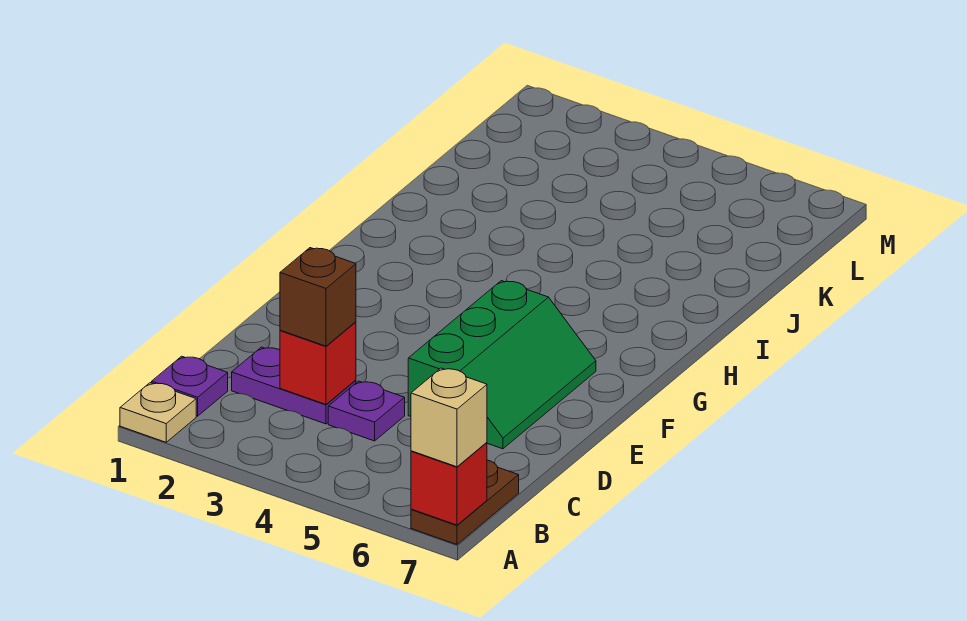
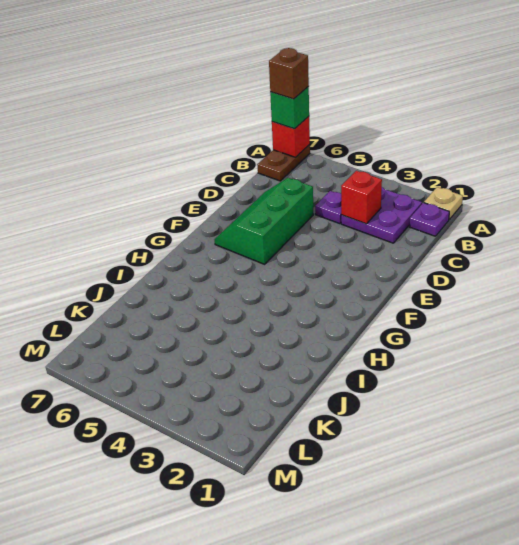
tan brick A7 level 3 -> green brick A7 level 3
purple plate C2:C3 level 1 -> purple plate B2:C3 level 1
brown brick C3 level 3 -> brown brick A7 level 4

